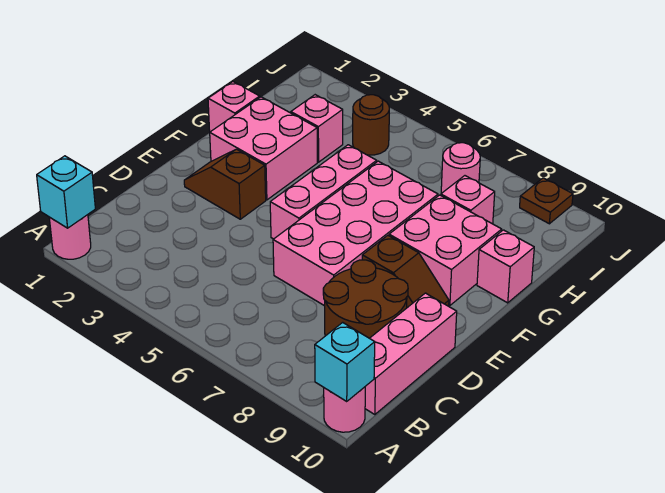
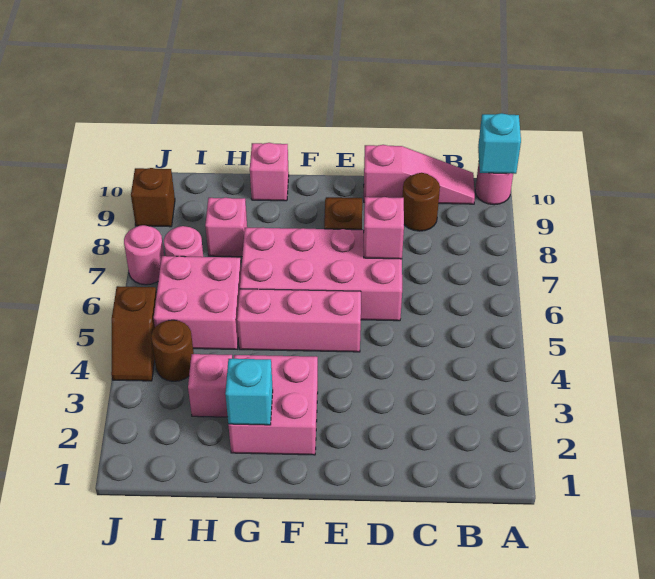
pink round brick A1 level 1 -> pink round brick J7 level 1
cyan brick A1 level 2 -> cyan brick G2 level 2
pink brick B10:D10 level 1 -> pink slope B10:D10 level 1 top D
brown round brick C8:D9 level 1 -> brown round brick C9 level 1
brown slope E2:E3 level 1 top 3 -> brown slope J4:J5 level 1 top 5
pink brick F8:G9 level 1 -> pink brick H5:I6 level 1
pink brick G1 level 1 -> pink brick D7 level 2
brown plate J9 level 1 -> brown brick J9 level 1

